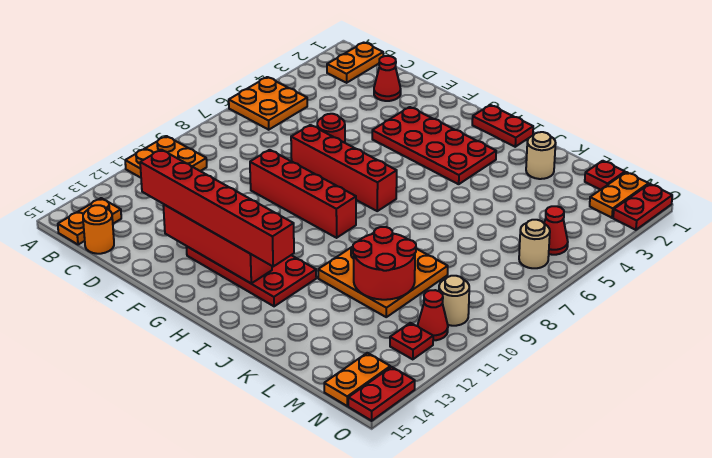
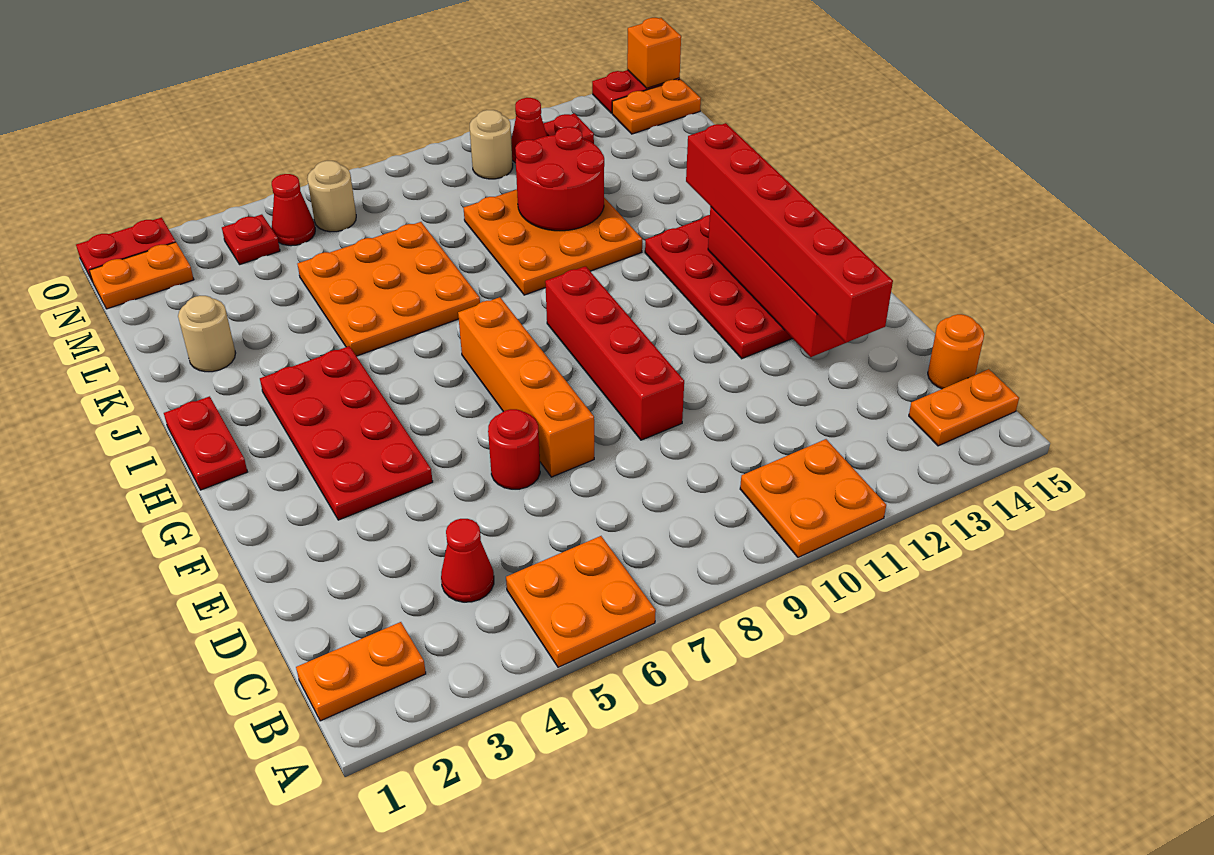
red cone D2 level 1 -> red cone C4 level 1
red brick E7:H7 level 1 -> orange brick E7:H7 level 1
none -> orange plate J5:L7 level 1
red plate M1 level 1 -> red plate N4 level 1
none -> orange brick O15 level 2

